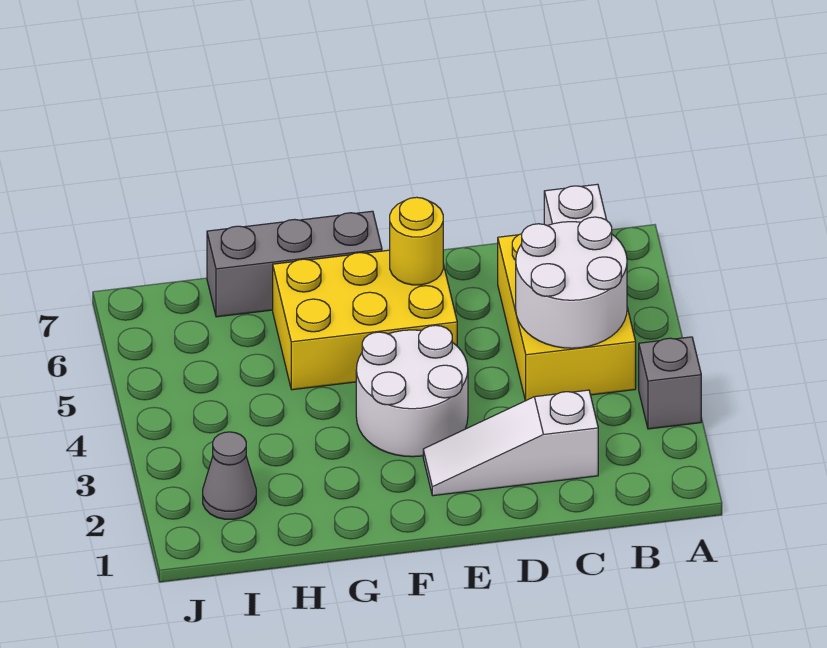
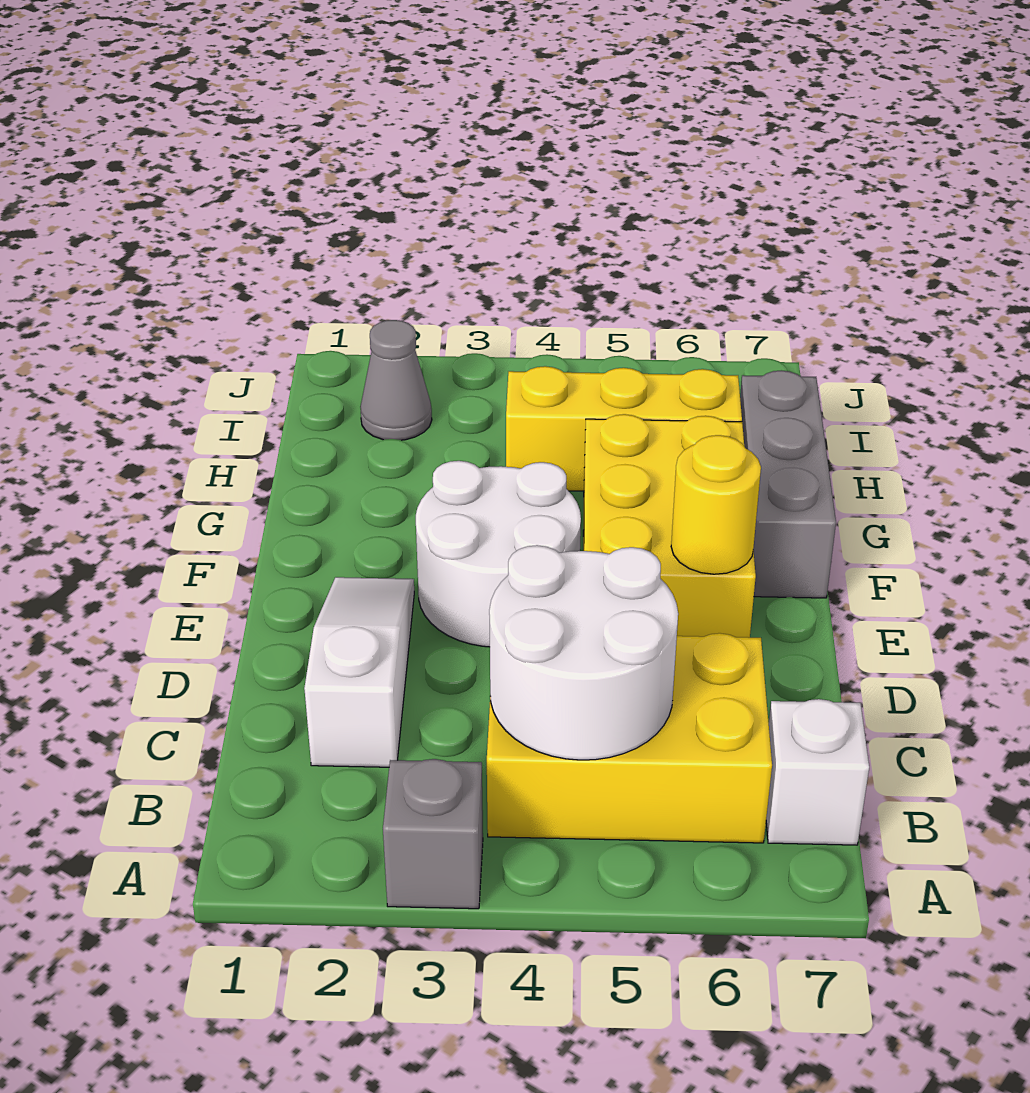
none -> yellow brick H4:H6 level 1

